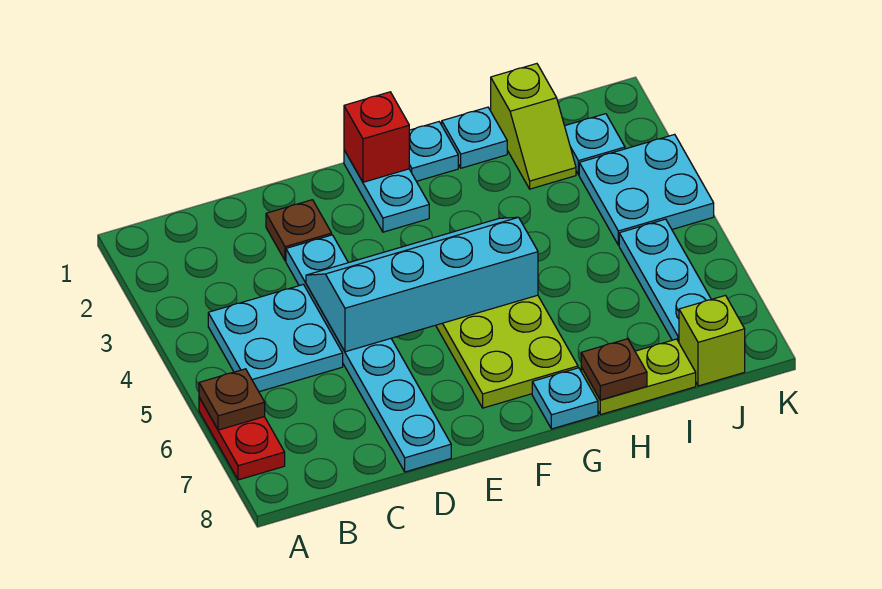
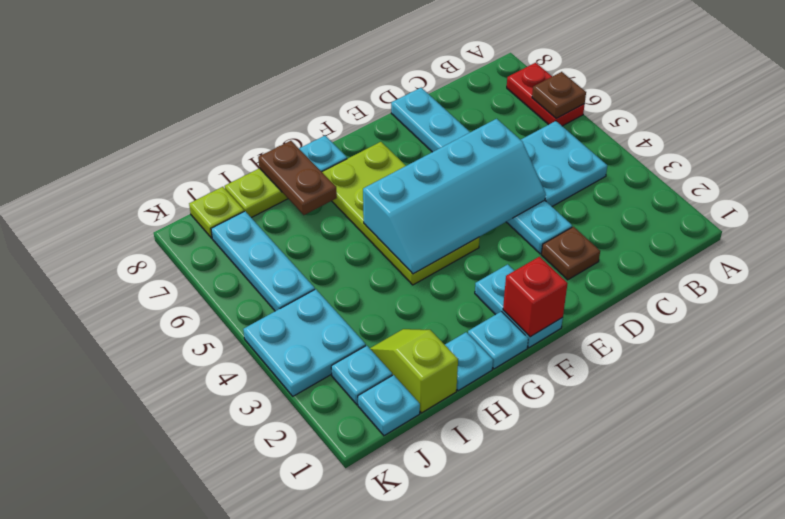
brown plate H8 level 2 -> brown plate H7:H8 level 2
none -> cyan plate J1 level 1
lime brick J8 level 1 -> lime plate J8 level 1

